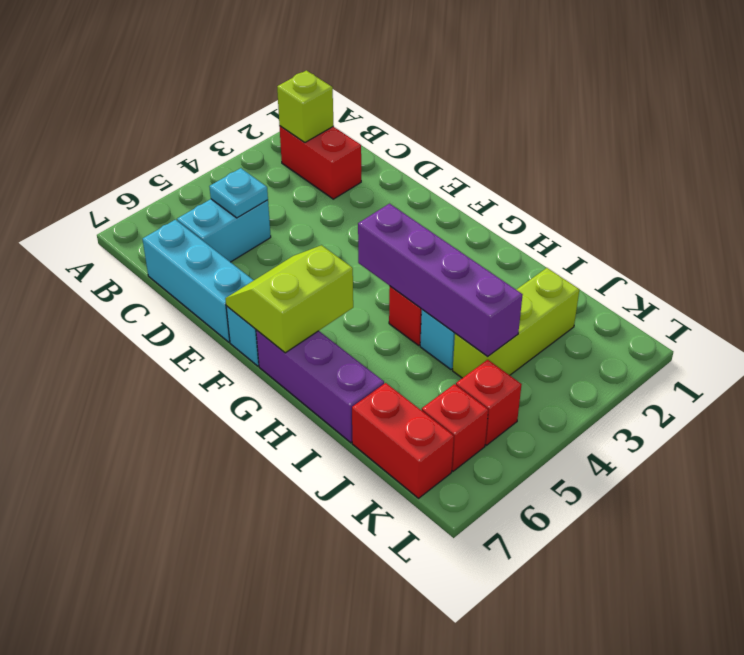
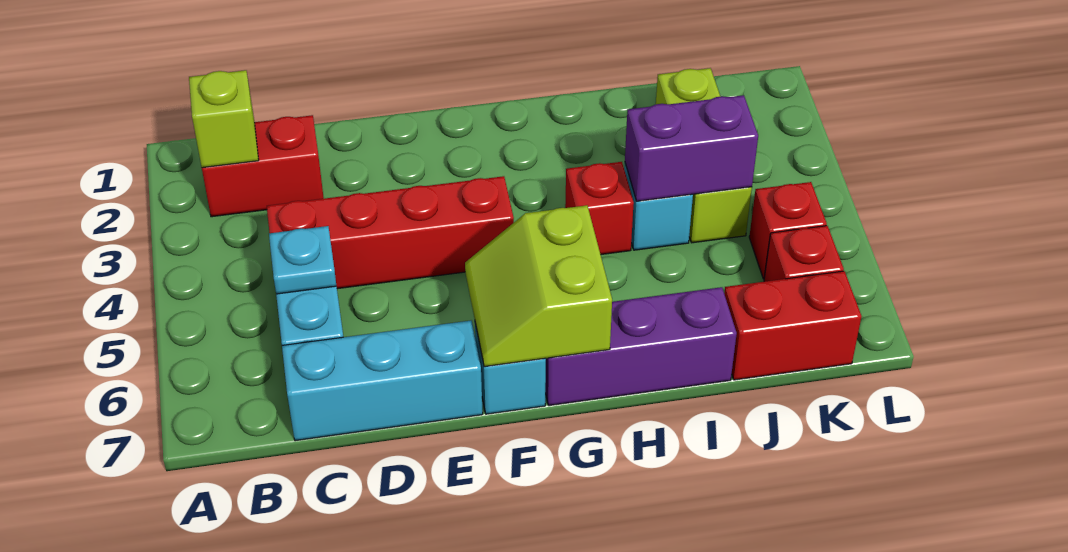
none -> red brick C4:F4 level 1
purple brick G4:J4 level 2 -> purple brick I4:J4 level 2

